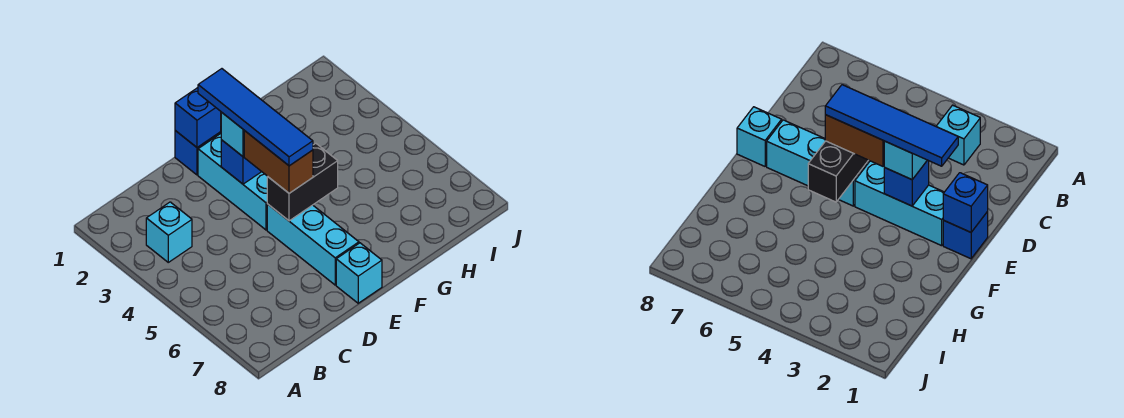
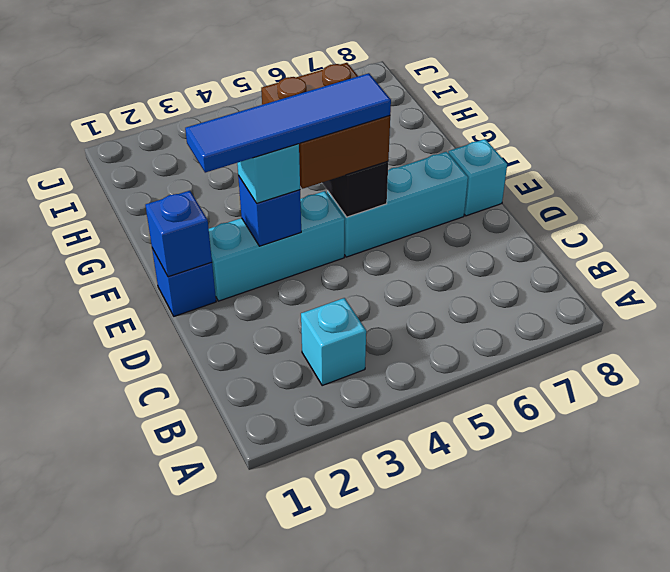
brown brick E4:E5 level 3 -> brown brick E4:F5 level 3

